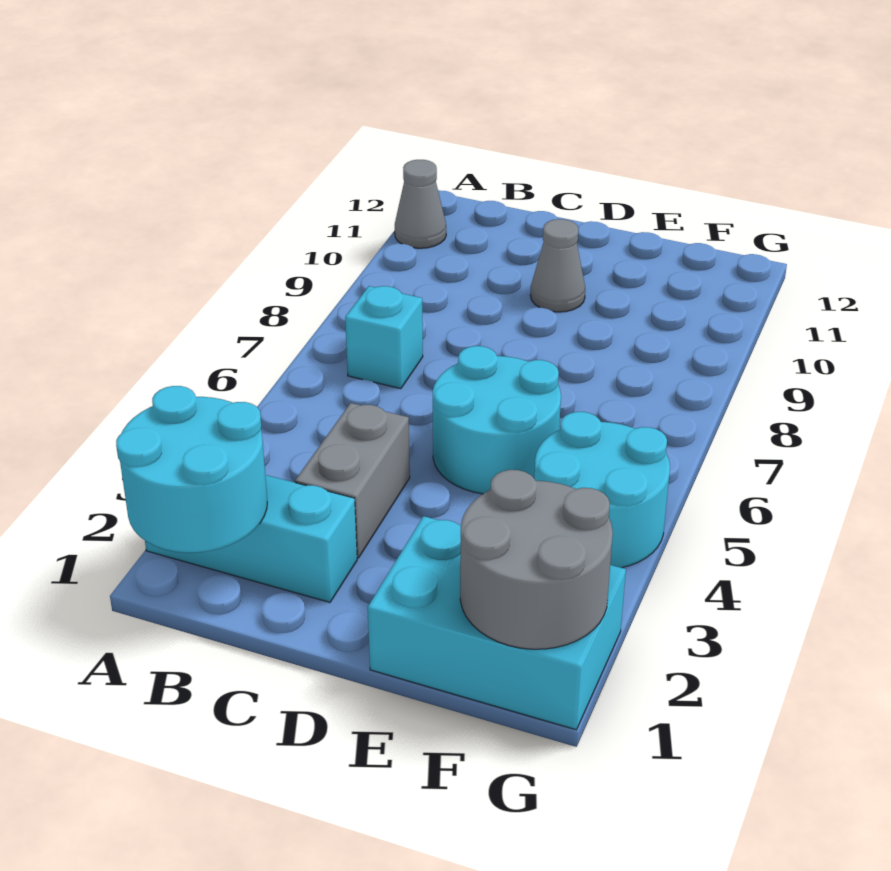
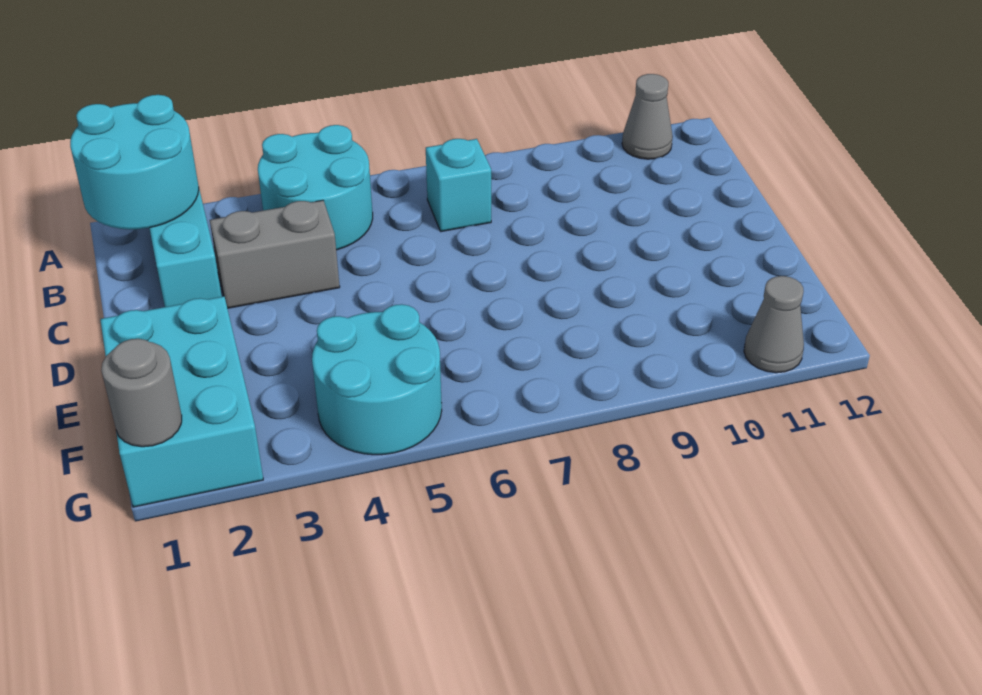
cyan round brick D5:E6 level 1 -> cyan round brick A4:B5 level 1
grey cone D10 level 1 -> grey cone G11 level 1
grey round brick F1:G2 level 2 -> grey round brick G1 level 2

